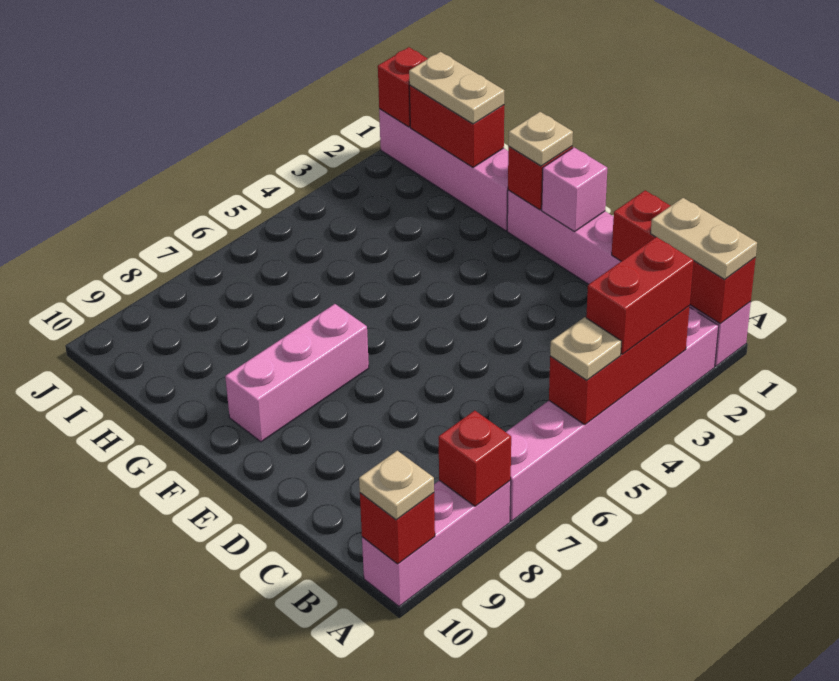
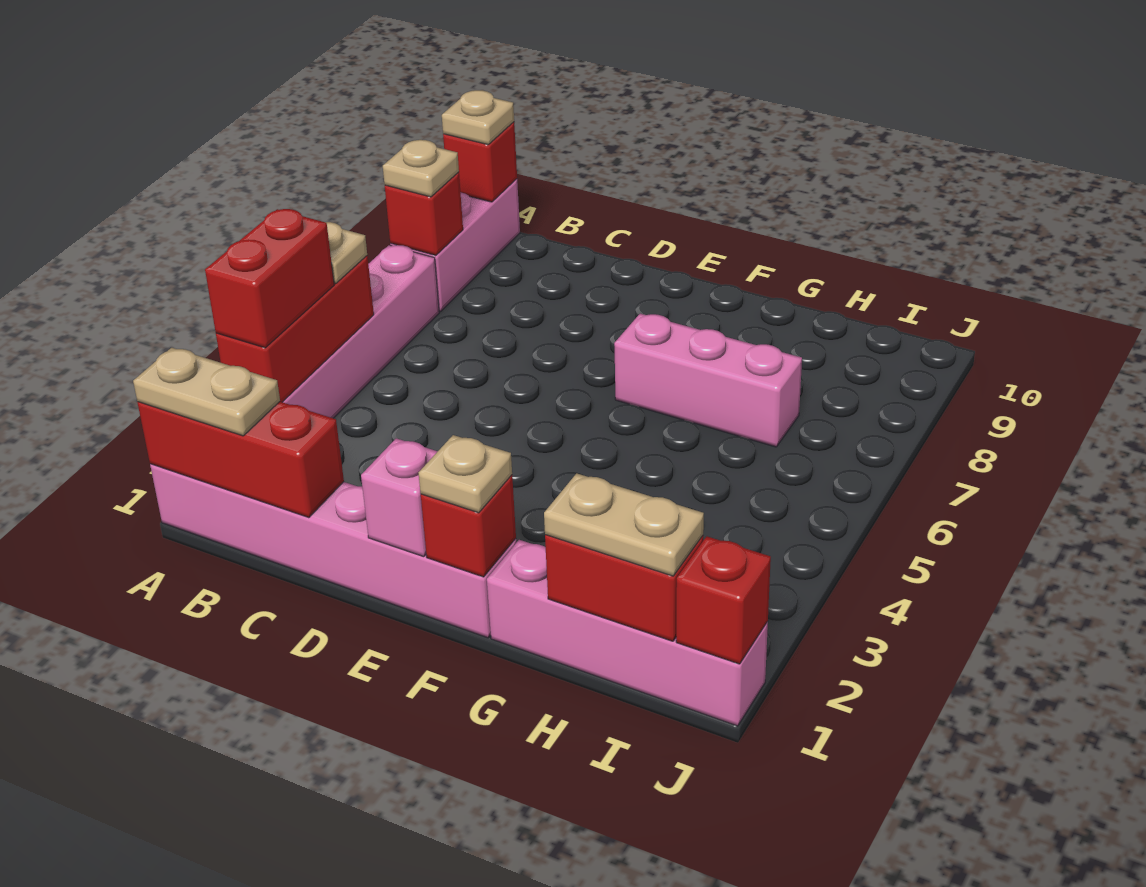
none -> tan plate A8 level 3
pink brick F7:F9 level 1 -> pink brick F7:H7 level 1

